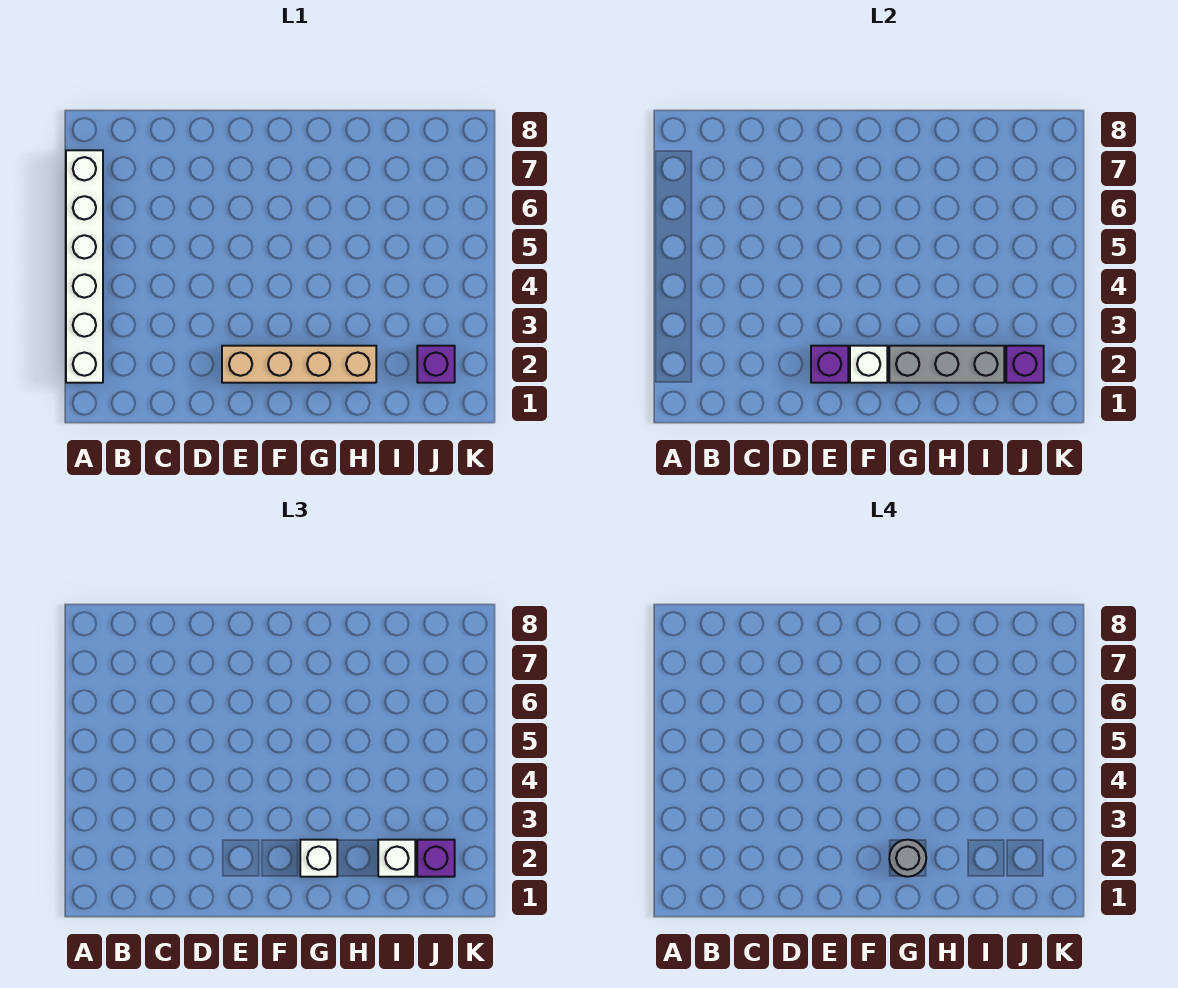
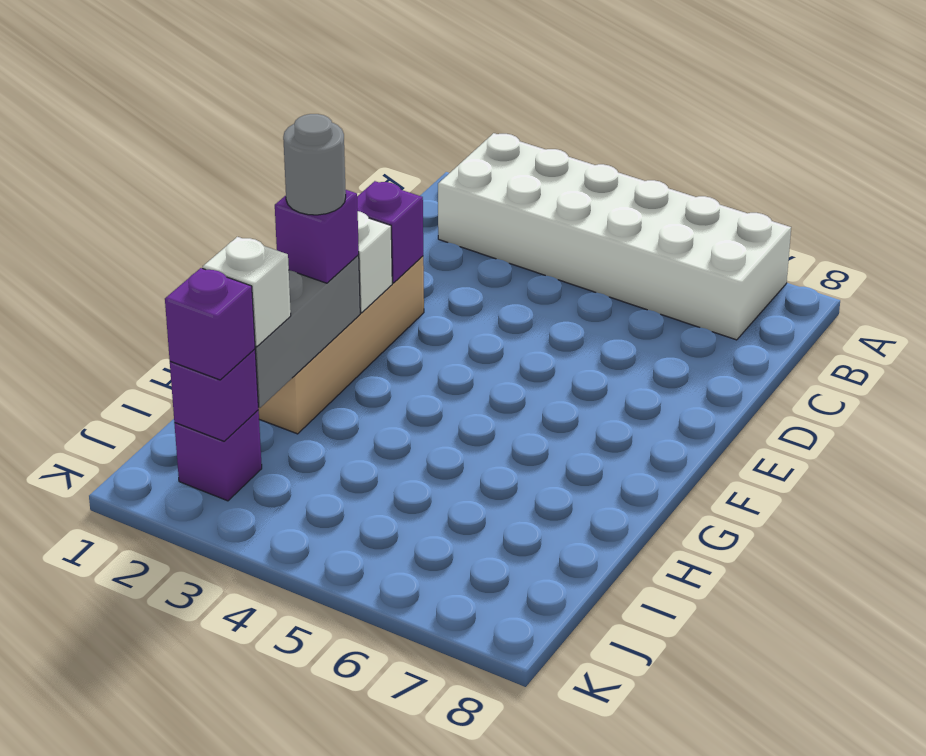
white brick A2:A7 level 1 -> white brick A2:B7 level 1
white brick G2 level 3 -> purple brick G2 level 3

